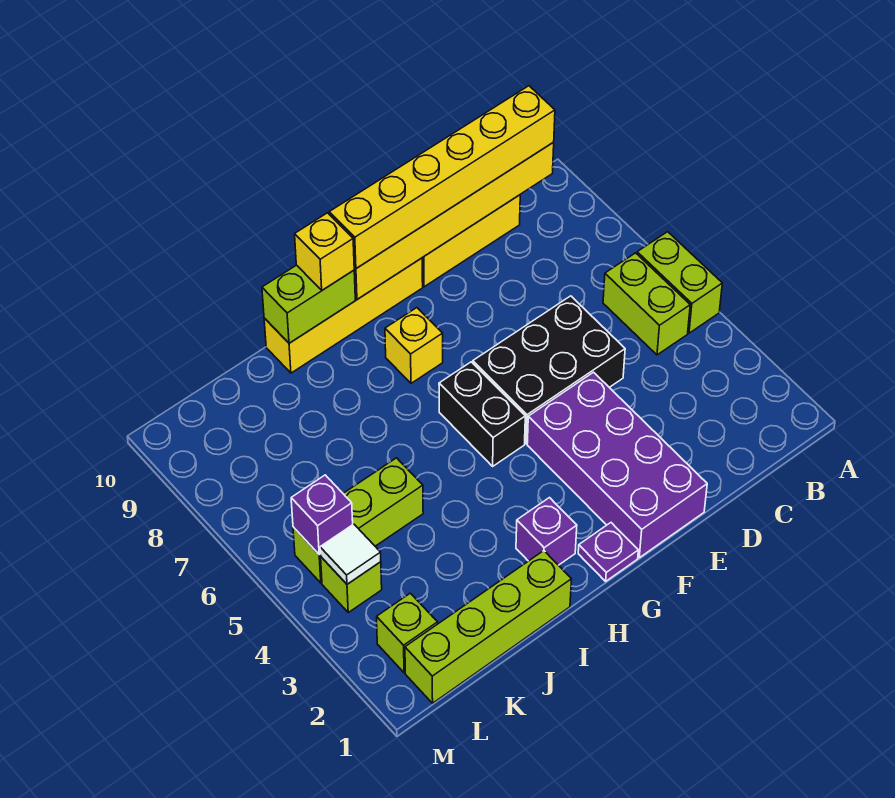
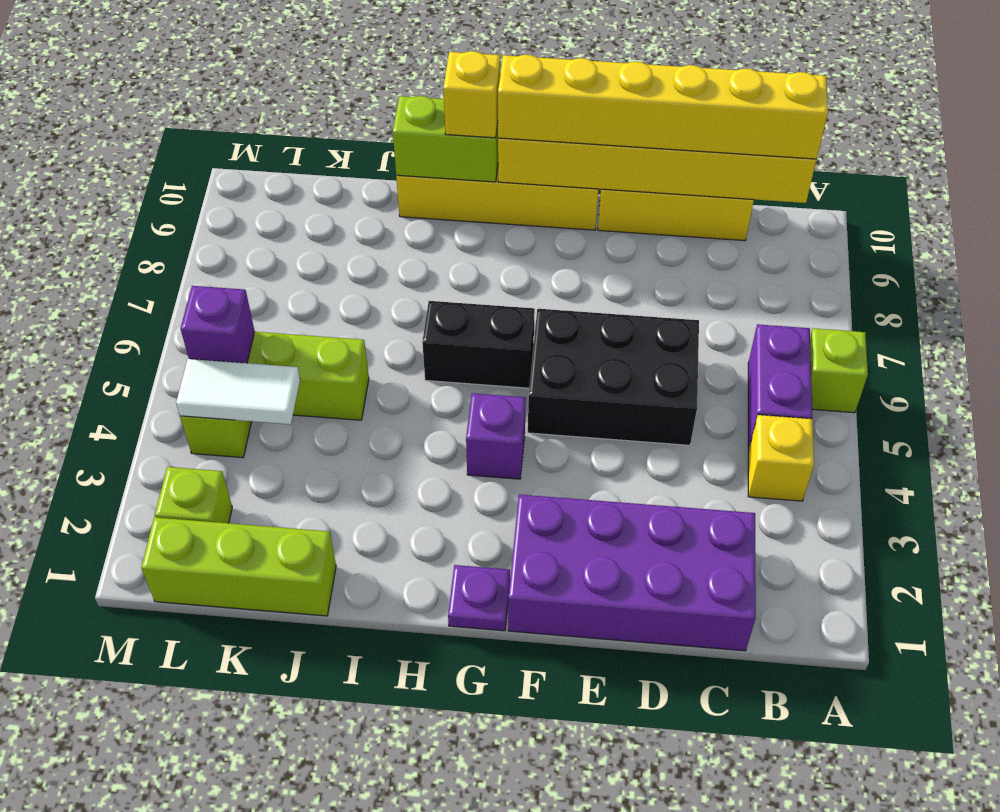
lime brick A5:A6 level 1 -> lime brick A6 level 1
lime brick B5:B6 level 1 -> purple brick B5:B6 level 1
purple brick E1:F4 level 1 -> purple brick C1:F2 level 1
black brick G5:G6 level 1 -> black brick G6:H6 level 1
yellow brick G8 level 1 -> yellow brick B4 level 1
purple brick H2 level 1 -> purple brick G4 level 1
lime brick I1:L1 level 1 -> lime brick J1:L1 level 1
white tile L4 level 2 -> white tile K4:L4 level 2

